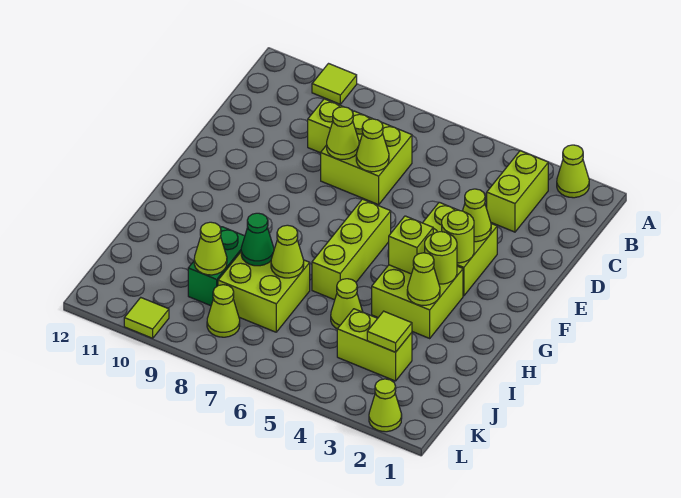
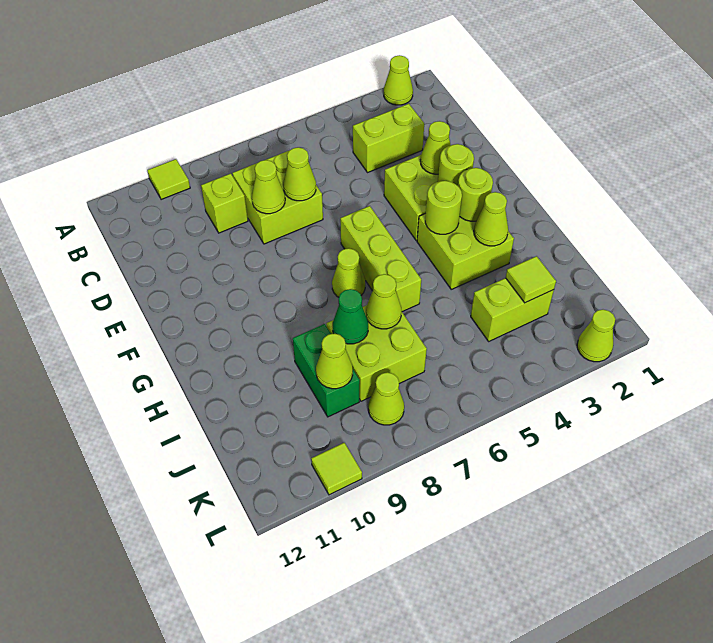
lime brick B3:C3 level 1 -> lime brick C3:C4 level 1
lime brick G4 level 2 -> lime round brick G4 level 2
lime cone I5 level 1 -> lime cone G7 level 1

